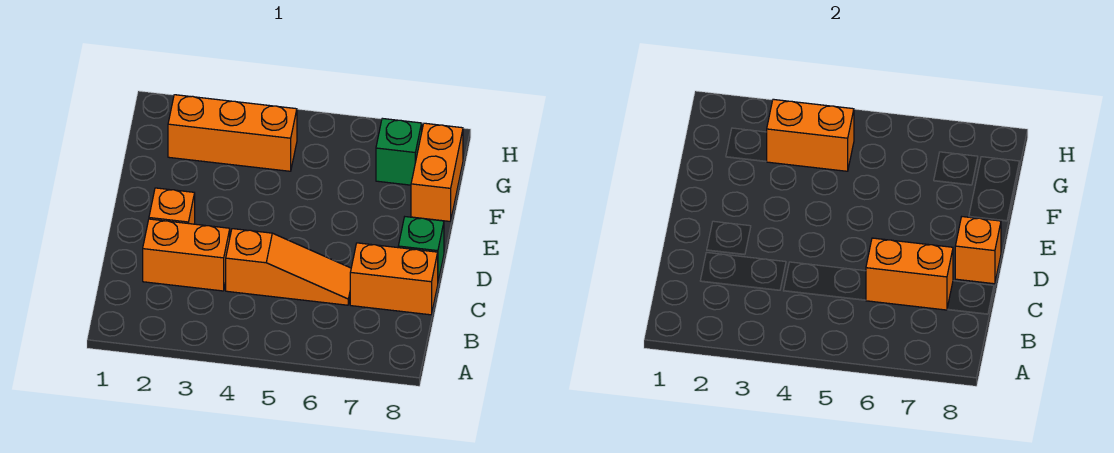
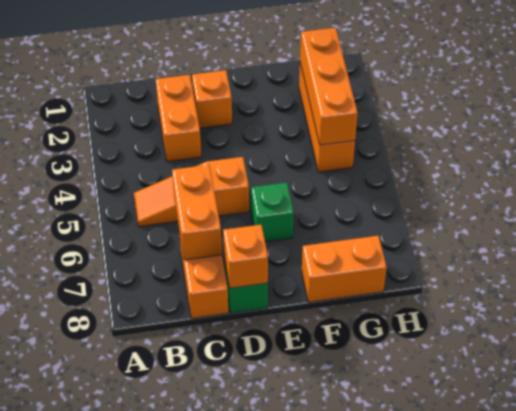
orange slope C4:C6 level 1 top 4 -> orange slope B5:D5 level 1 top D
orange brick G3:G4 level 2 -> orange brick G2:G4 level 2
green brick G7 level 1 -> green brick E6 level 1

